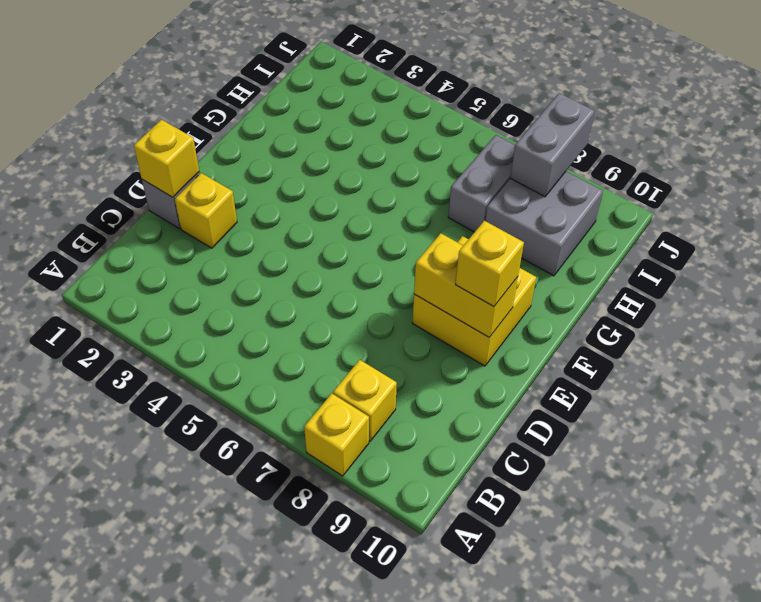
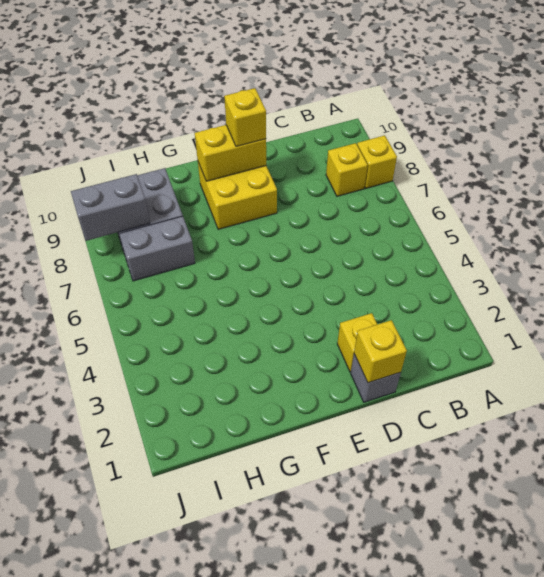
yellow brick E8:E9 level 2 -> yellow brick E9:F9 level 2

